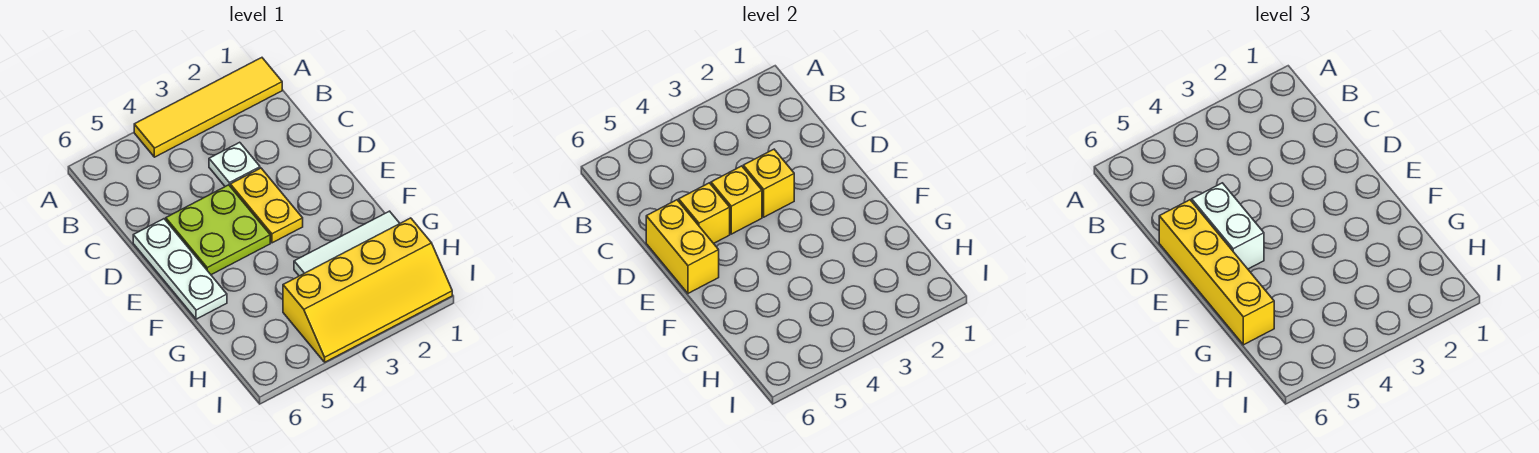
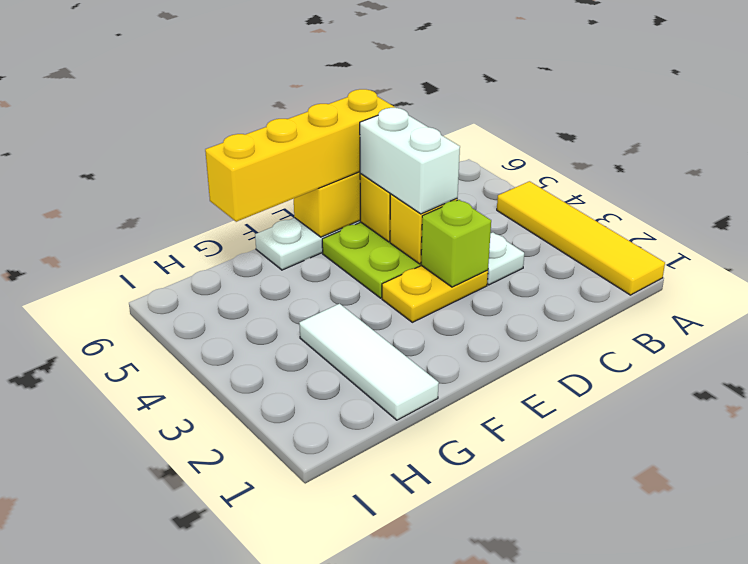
yellow brick D3 level 2 -> lime brick D3 level 2
white brick D5:E5 level 3 -> white brick D4:D5 level 3
yellow slope H1:I4 level 1 top H -> none

